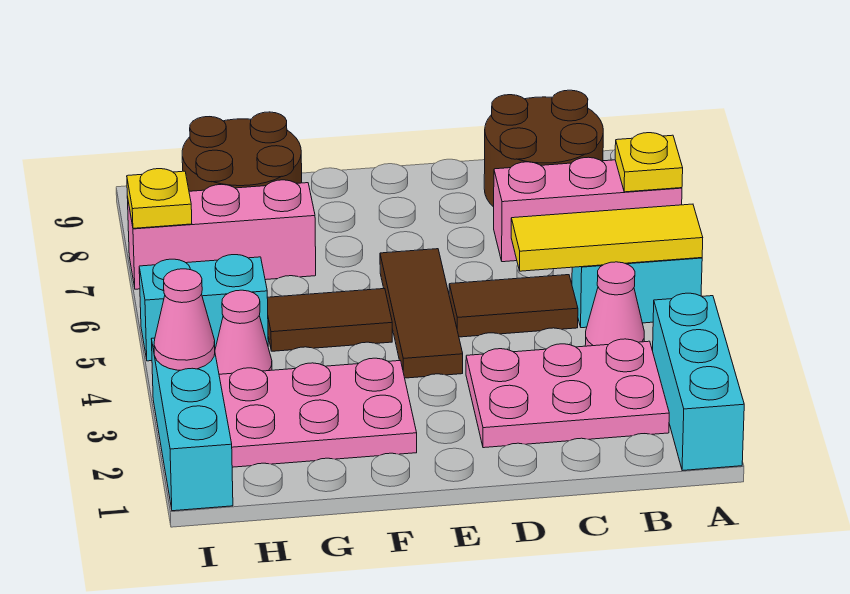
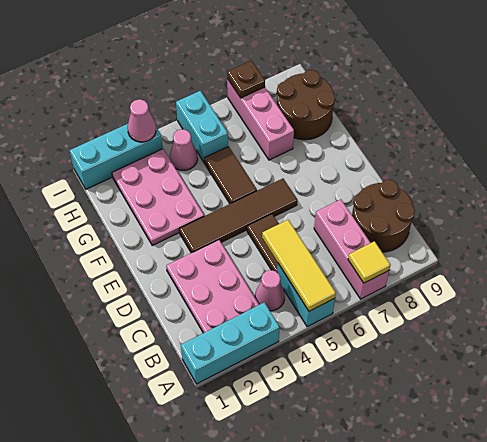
yellow plate A7 level 2 -> yellow tile A7 level 2
brown tile E4:E6 level 1 -> brown tile E3:E6 level 1
yellow plate I7 level 2 -> brown plate I7 level 2

